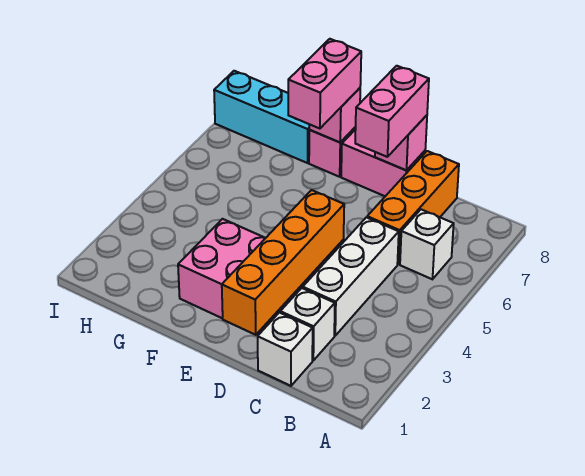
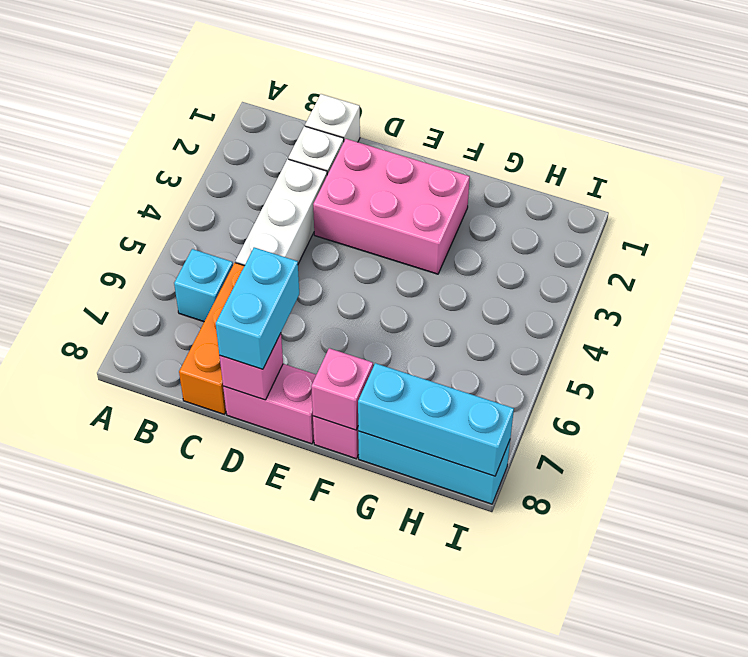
white brick B6 level 1 -> cyan brick B6 level 1
orange brick D1:D4 level 2 -> none
pink brick D7:D8 level 3 -> cyan brick D7:D8 level 3
pink brick F7:F8 level 3 -> none
none -> cyan brick G8:I8 level 2

